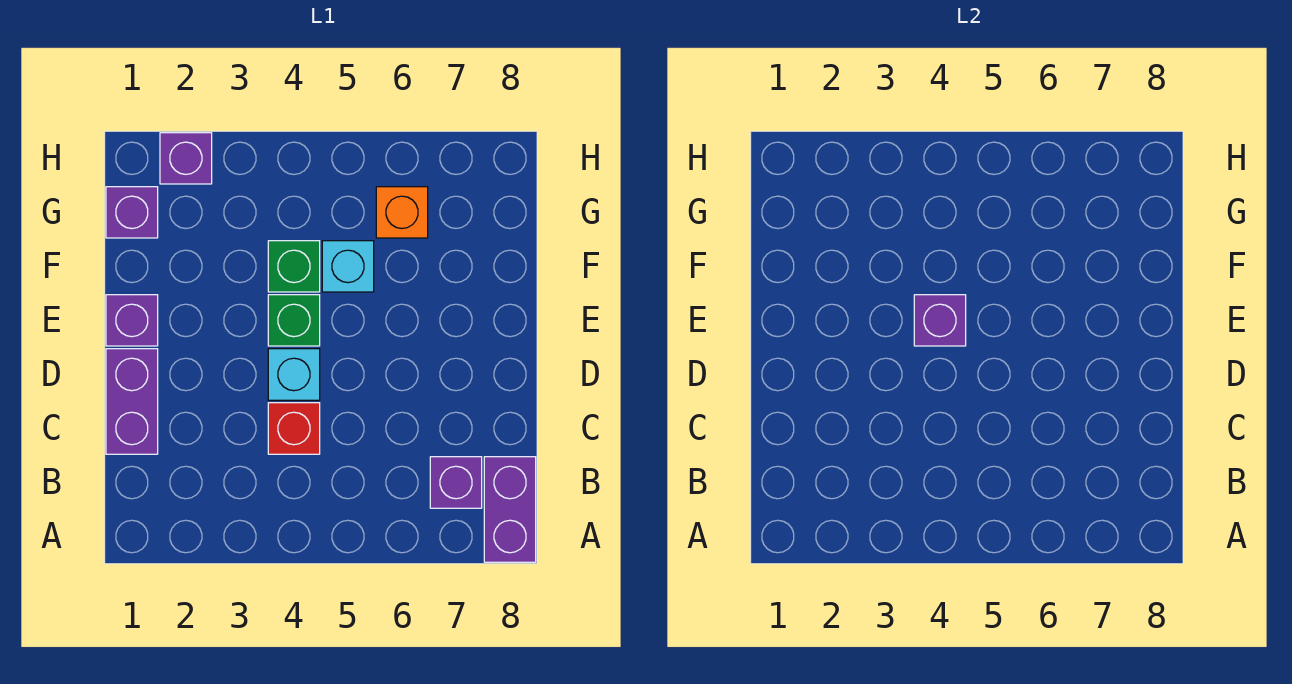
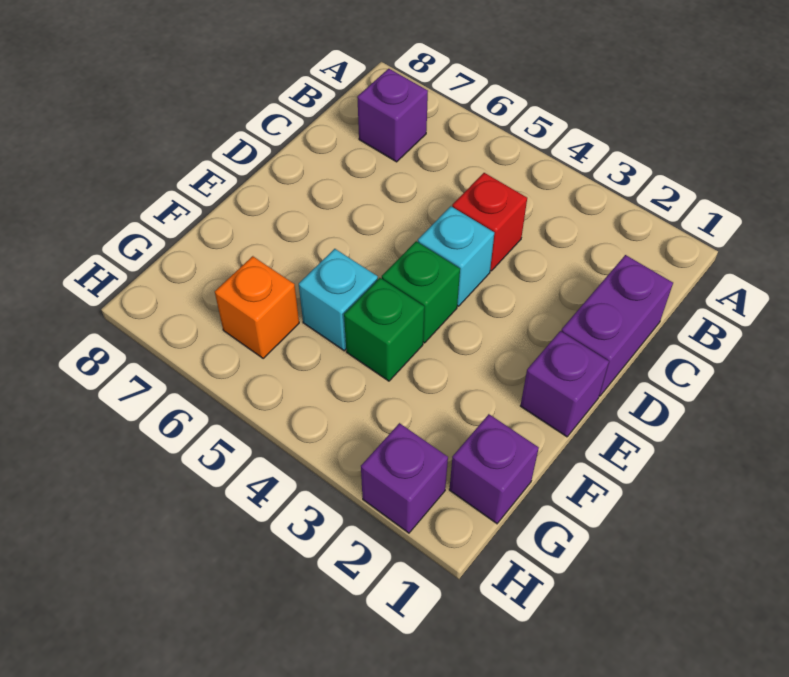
purple brick A8:B8 level 1 -> none
purple brick E4 level 2 -> none

